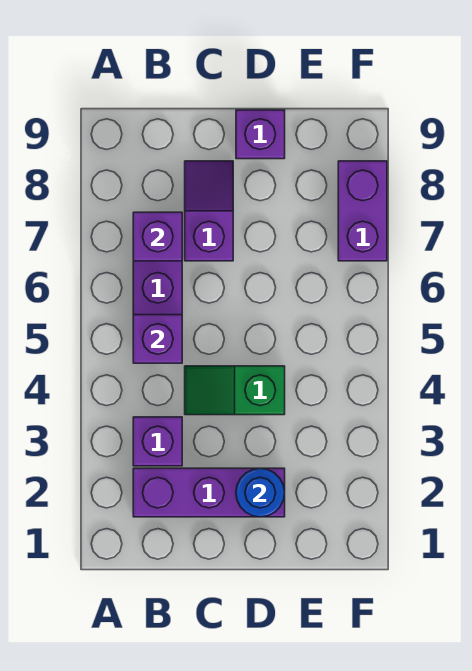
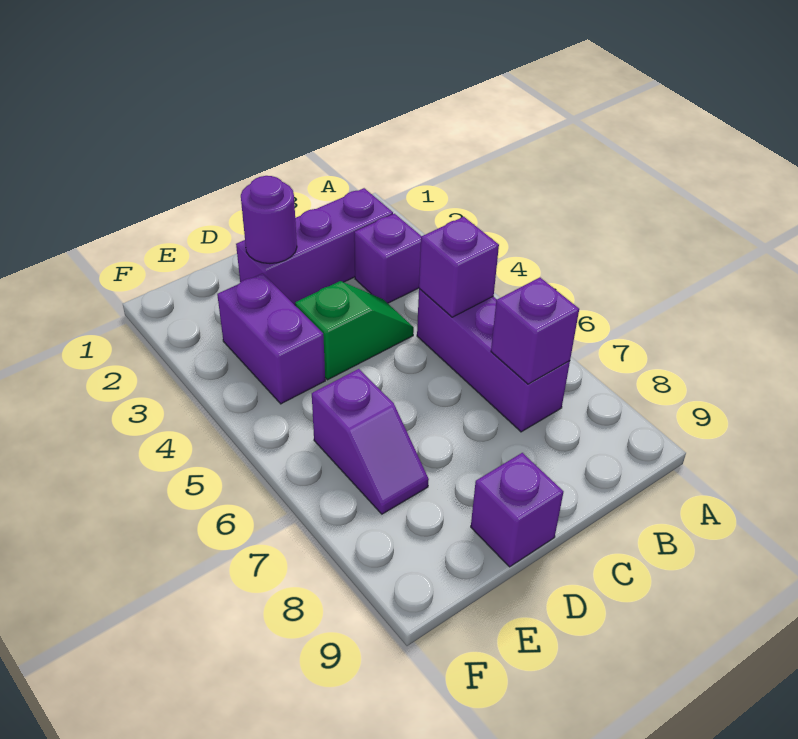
purple slope C7:C8 level 1 top 7 -> purple slope E6:E7 level 1 top 6
blue round brick D2 level 2 -> purple round brick D2 level 2
purple brick F7:F8 level 1 -> purple brick E3:E4 level 1

